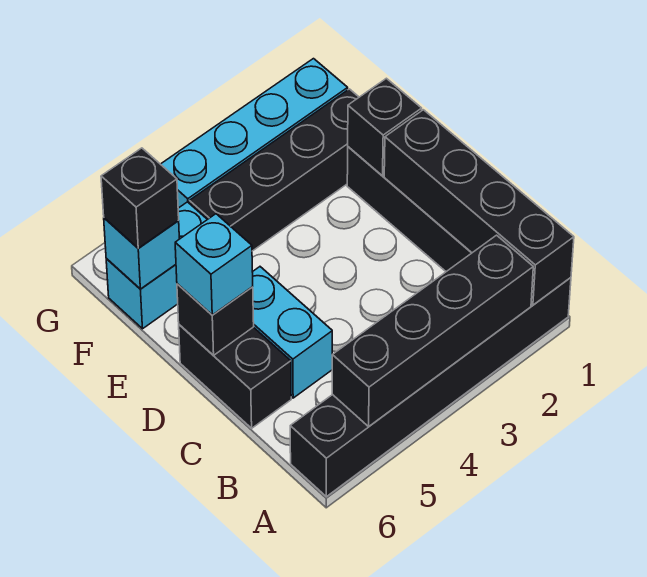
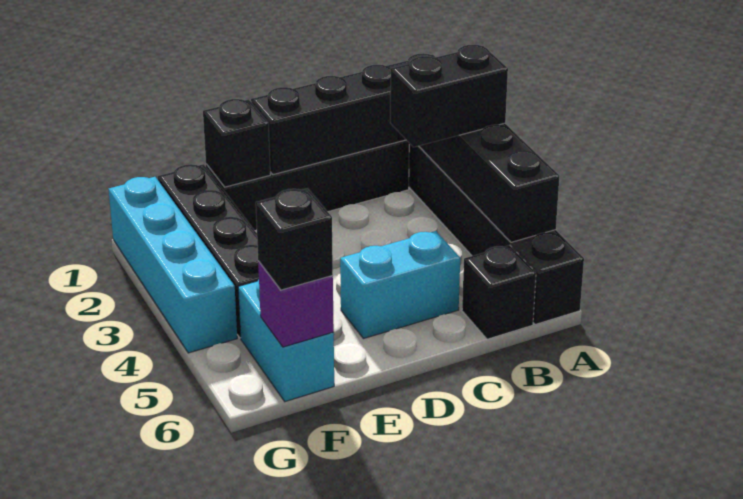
black brick C6:D6 level 1 -> black brick A3:B3 level 3
black brick D6 level 2 -> black brick B6 level 1
cyan brick D6 level 3 -> none
cyan brick F6 level 2 -> purple brick F6 level 2

